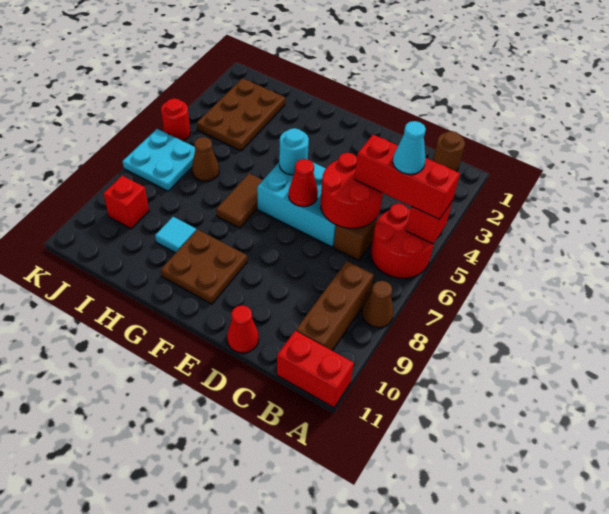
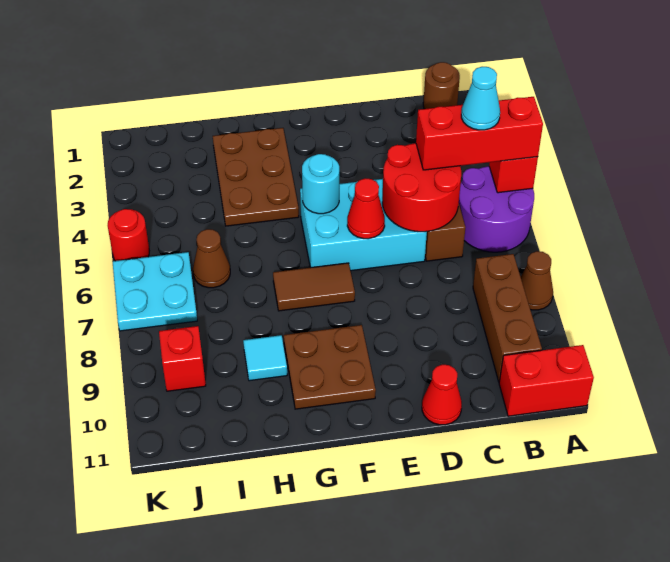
red round brick A5:B6 level 1 -> purple round brick A5:B6 level 1
brown tile G6:G7 level 1 -> brown tile F7:G7 level 1
brown plate I2:J4 level 1 -> brown plate G2:H4 level 1

